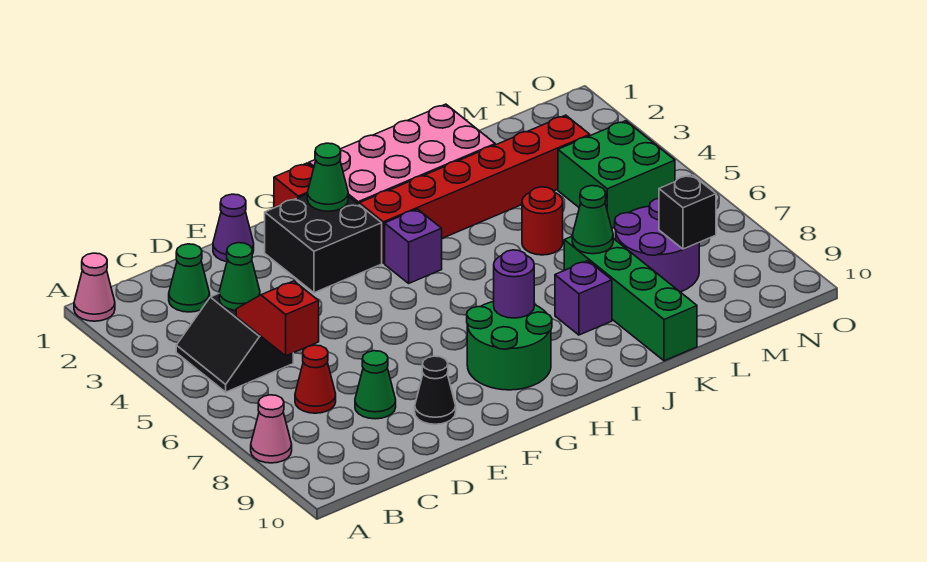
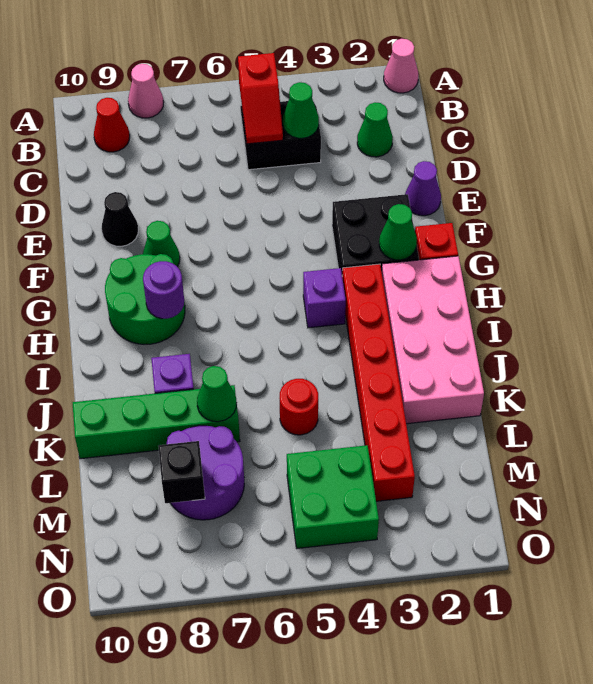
red slope C5:C6 level 2 top 6 -> red slope B5:C5 level 2 top B
red cone C7 level 1 -> red cone B9 level 1
green cone D8 level 1 -> green cone F8 level 1

